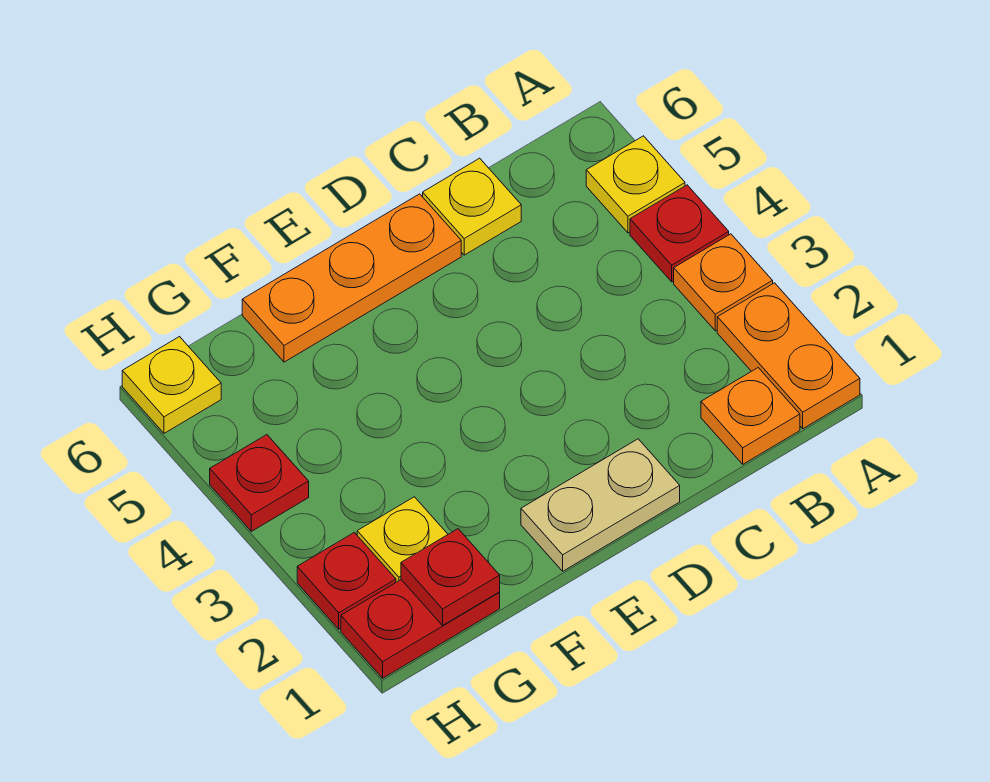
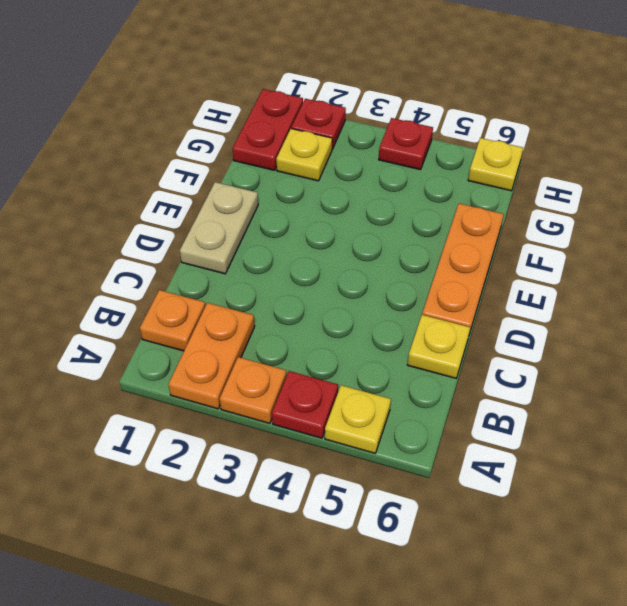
orange plate A1:A2 level 1 -> orange plate A2:B2 level 1
red plate G1 level 2 -> none

